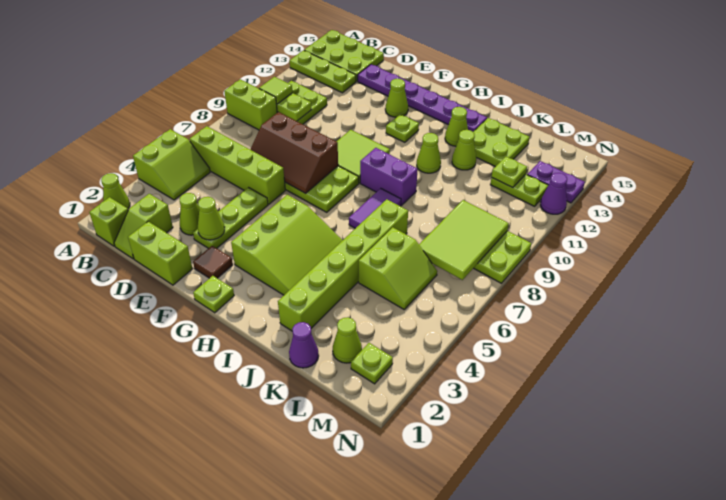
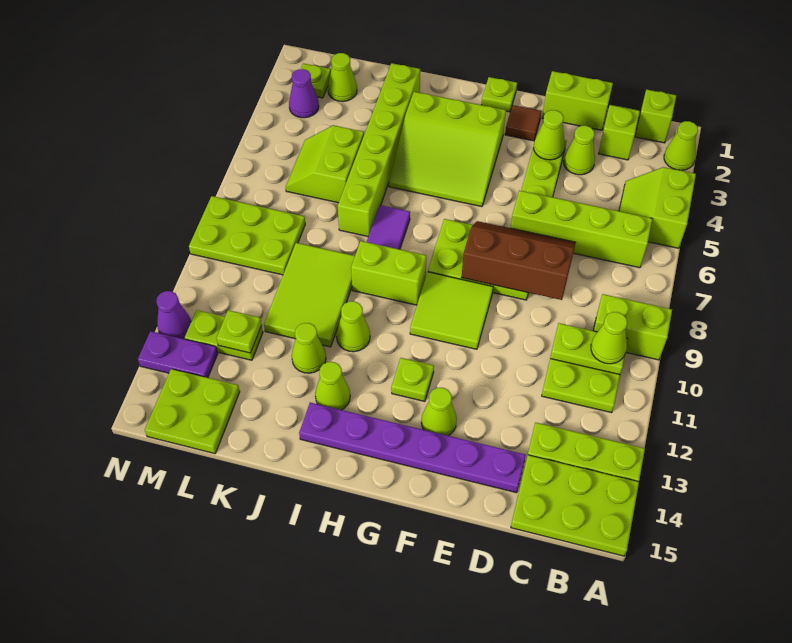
lime tile B10 level 3 -> lime cone B10 level 3
lime slope G3:I5 level 1 top G -> lime slope G3:I5 level 1 top 3
purple brick H9:I9 level 1 -> lime brick H9:I9 level 1
lime plate J13:K14 level 1 -> lime plate L14:M15 level 1
purple cone K1 level 1 -> purple cone M3 level 1
lime tile L7:M9 level 2 -> lime tile J9:K11 level 1

